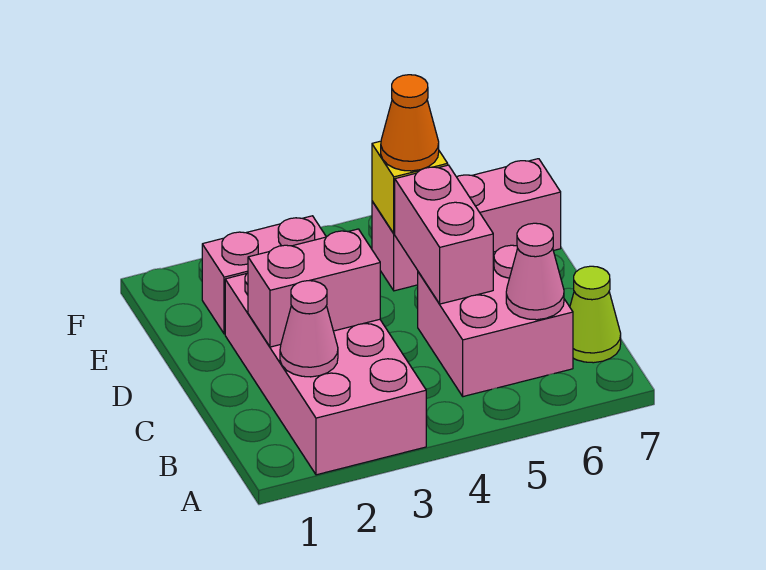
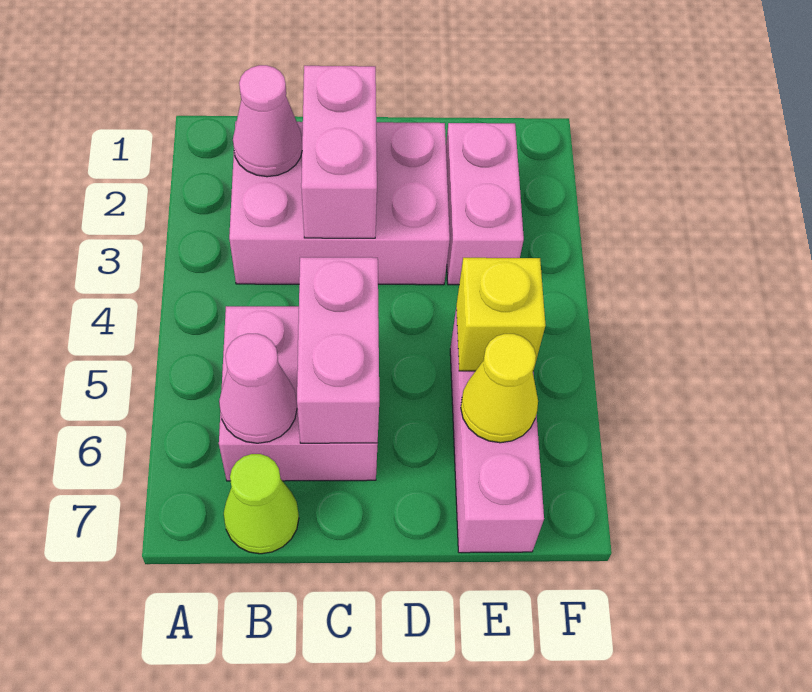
pink brick A2:D3 level 1 -> pink brick B2:D3 level 1
pink brick C5:D5 level 2 -> pink brick C5:C6 level 2
orange cone E5 level 3 -> none
none -> yellow cone E6 level 2

